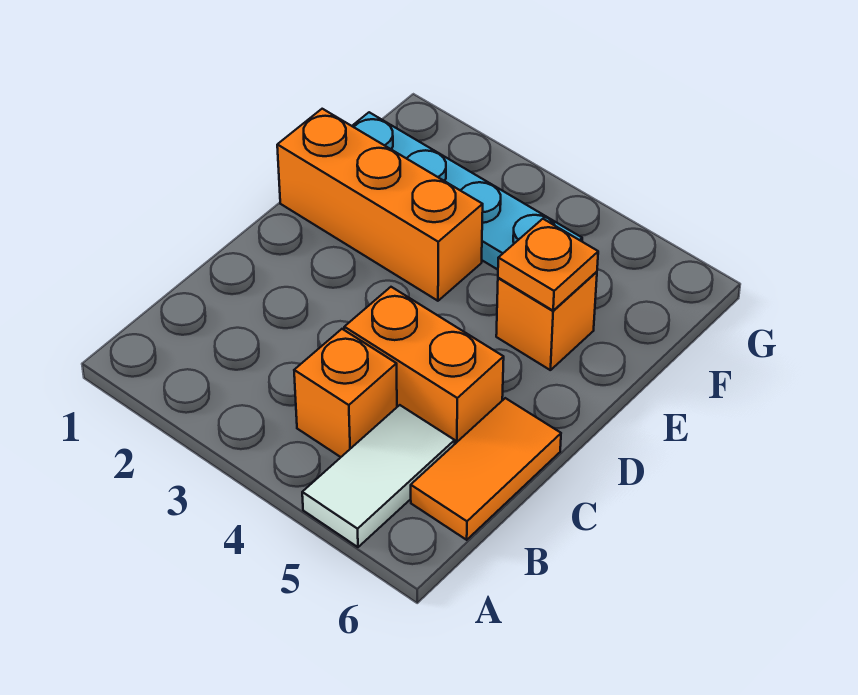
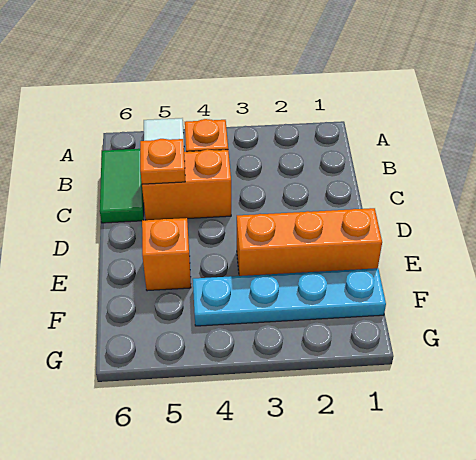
orange tile B6:C6 level 1 -> green tile B6:C6 level 1
orange plate E5 level 2 -> orange plate C5 level 2

